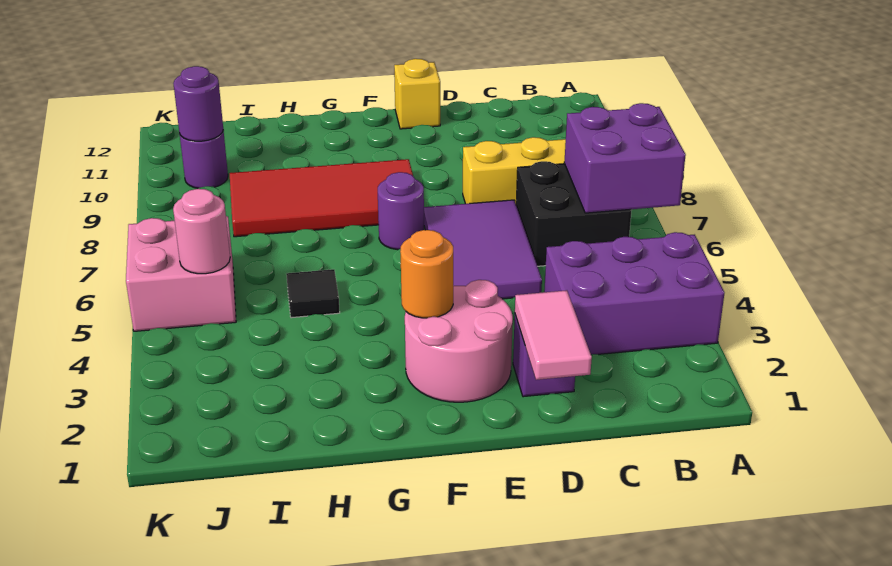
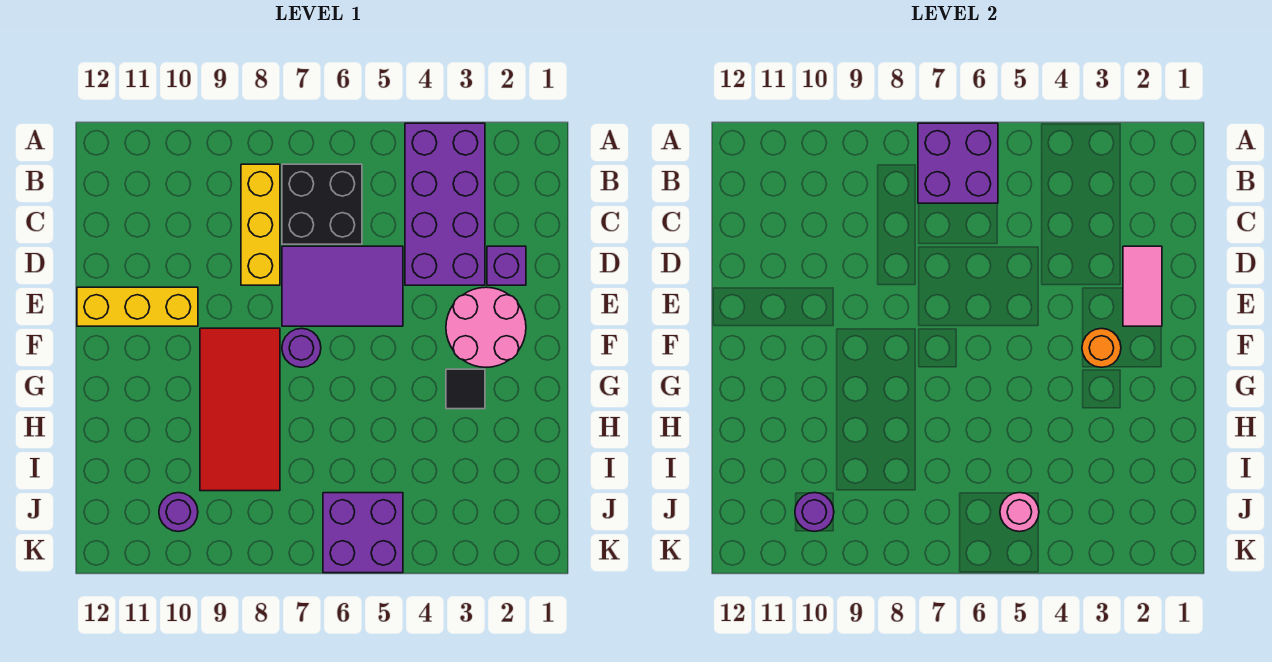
purple brick A3:C4 level 1 -> purple brick A3:D4 level 1
pink tile D1:D2 level 2 -> pink tile D2:E2 level 2
yellow brick E12 level 1 -> yellow brick E10:E12 level 1
black tile H5 level 1 -> black tile G3 level 1
pink brick J5:K6 level 1 -> purple brick J5:K6 level 1

